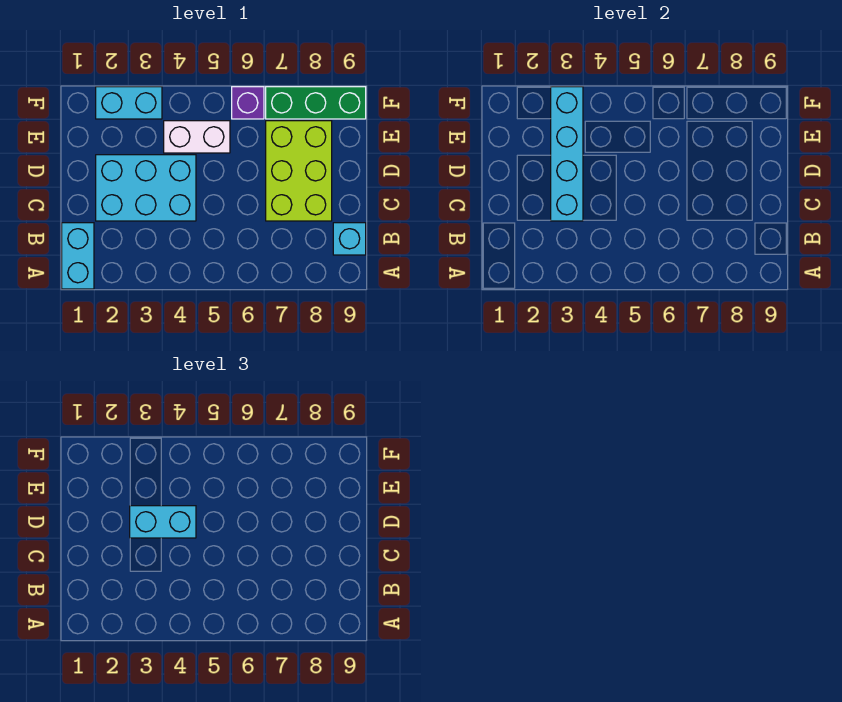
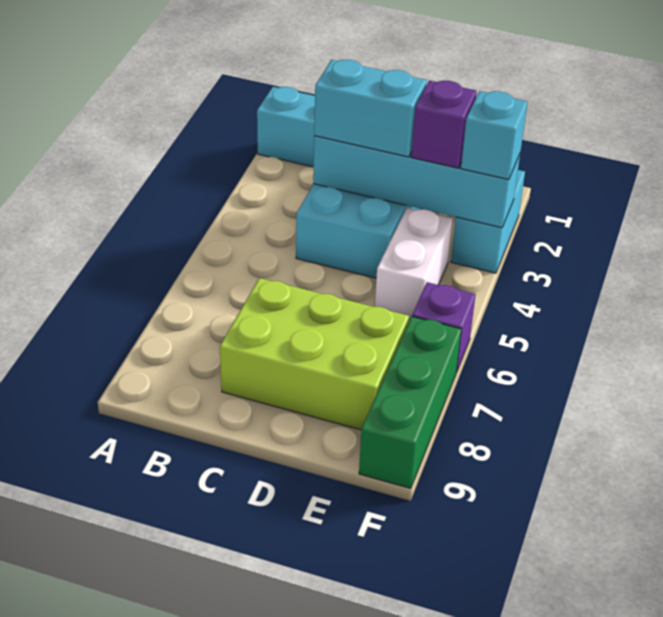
cyan brick B9 level 1 -> cyan brick F3 level 3
cyan brick D3:D4 level 3 -> cyan brick C3:D3 level 3
none -> purple brick E3 level 3

